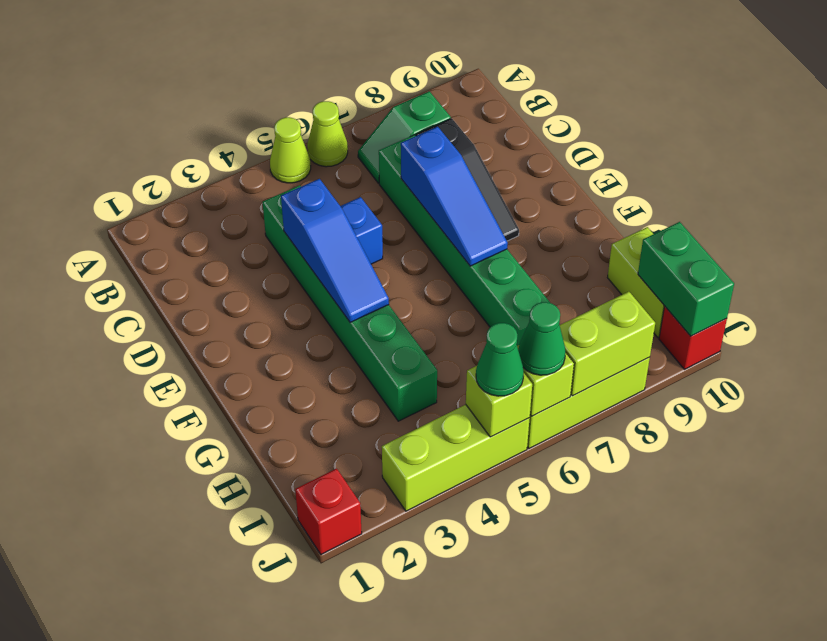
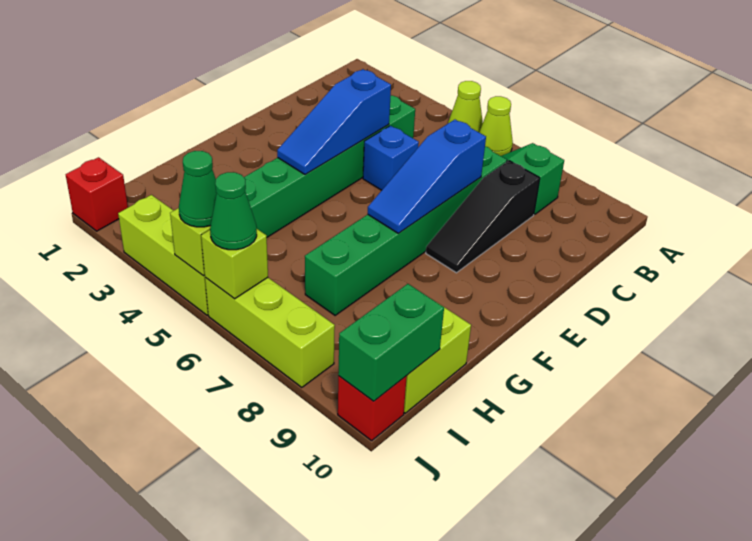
lime brick J7:J8 level 2 -> none

